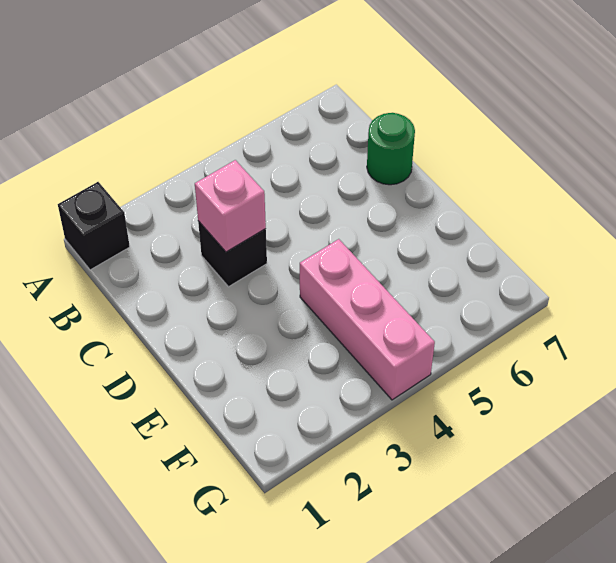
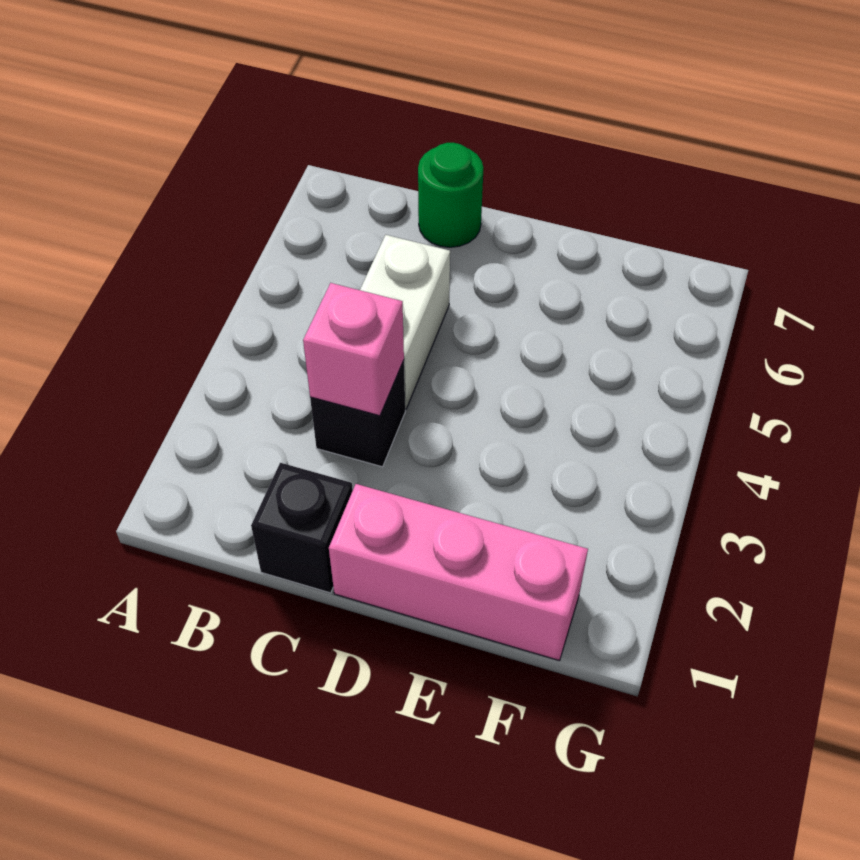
black brick A1 level 1 -> black brick C1 level 1
none -> white brick C4:C5 level 1
pink brick E4:G4 level 1 -> pink brick D1:F1 level 1

